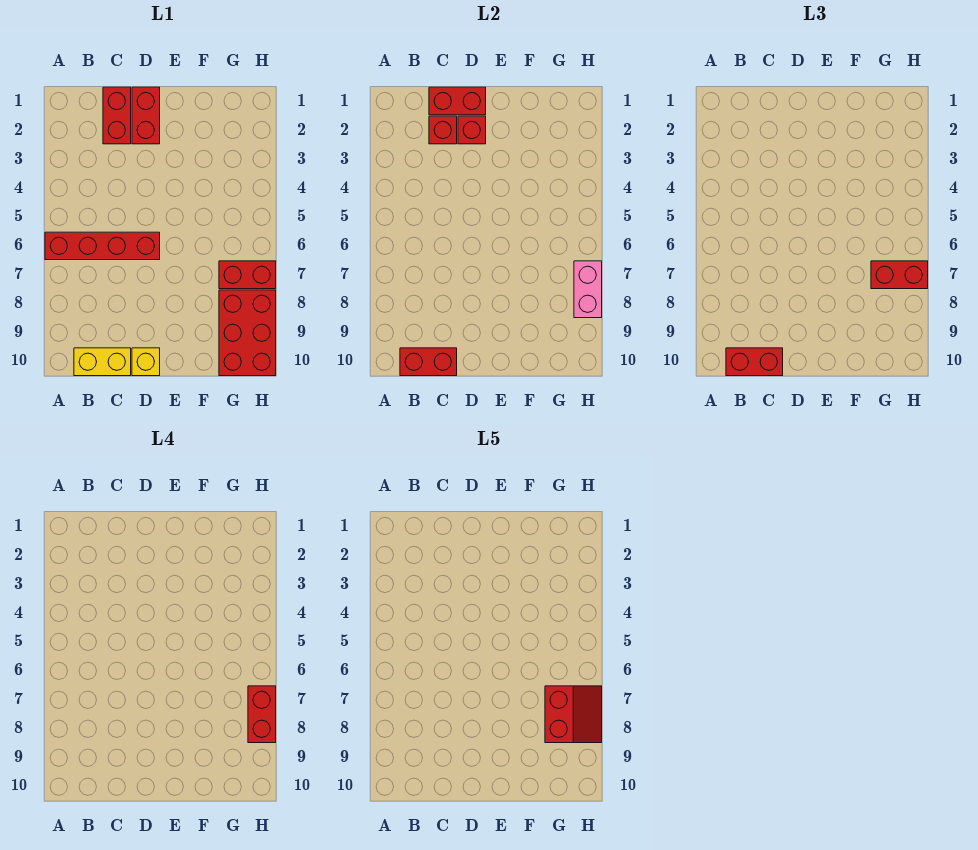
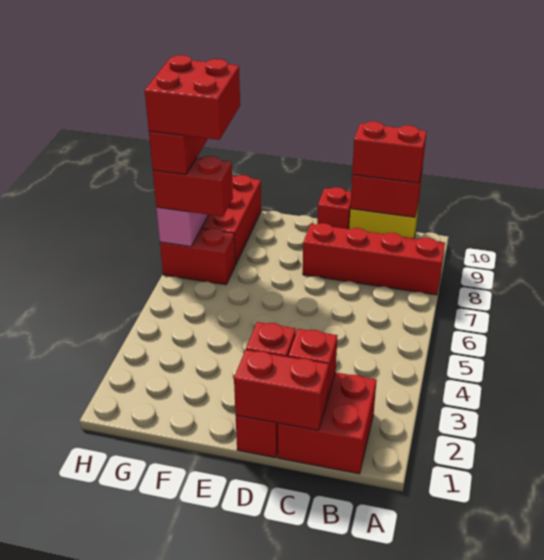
red brick A6:D6 level 1 -> red brick A8:D8 level 1
red brick C1:C2 level 1 -> red brick B1:C2 level 1
yellow brick D10 level 1 -> red brick D10 level 1
red slope G7:H8 level 5 top G -> red brick G7:H8 level 5

